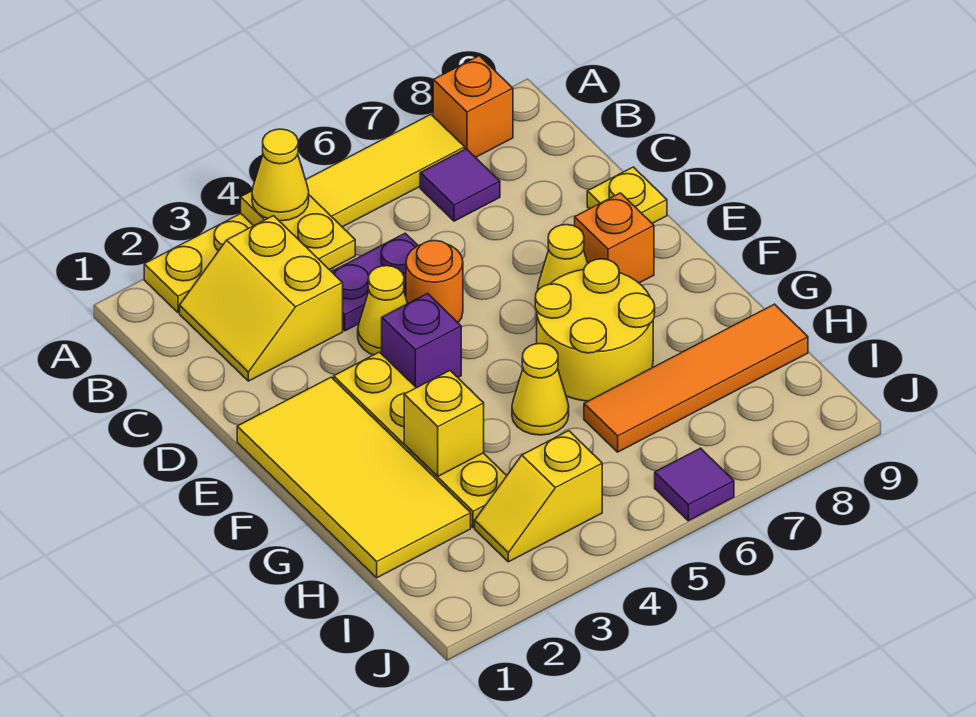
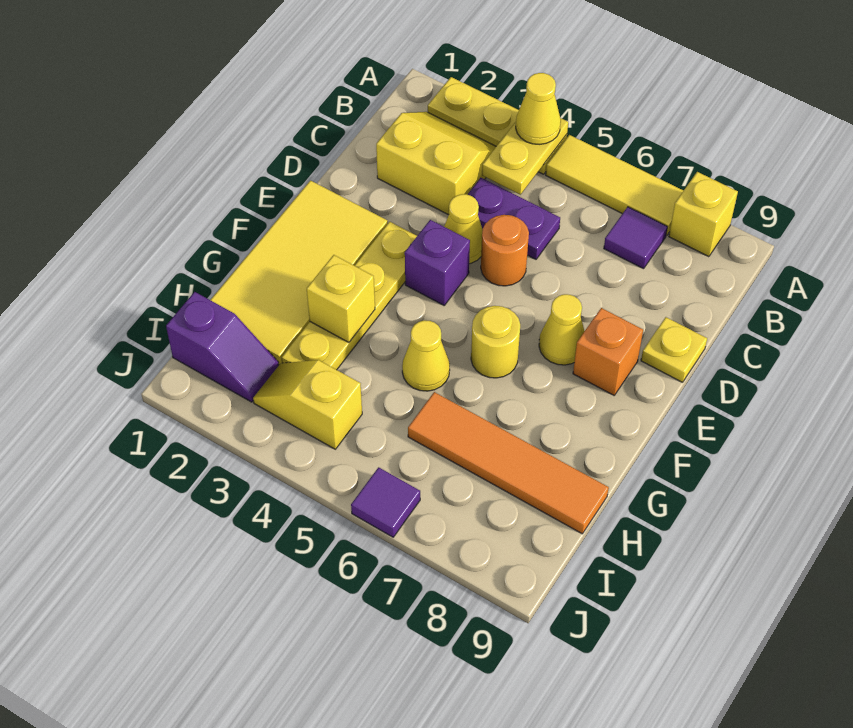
orange brick A8 level 1 -> yellow brick A8 level 1
yellow slope B2:C3 level 1 top 3 -> yellow slope B2:C3 level 1 top C
yellow round brick F6:G7 level 1 -> yellow round brick F6 level 1
none -> purple slope I1:I2 level 1 top 1

